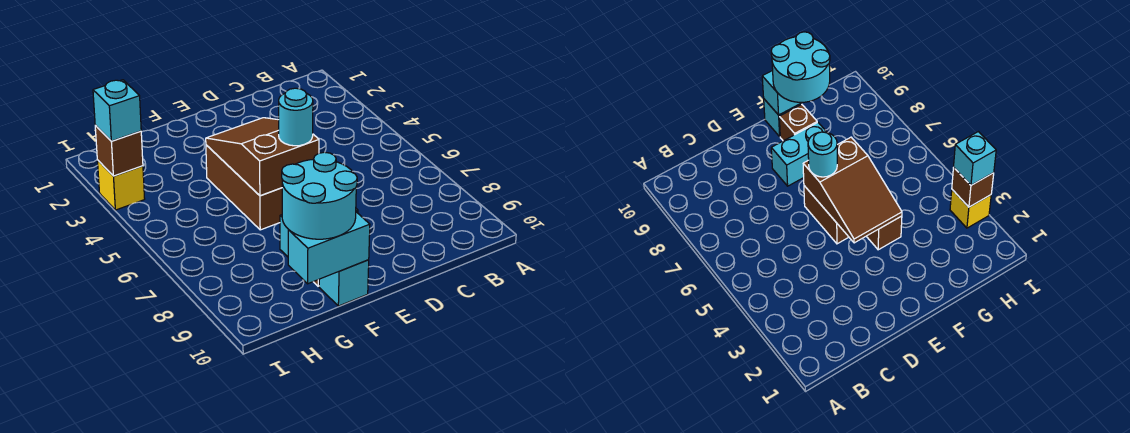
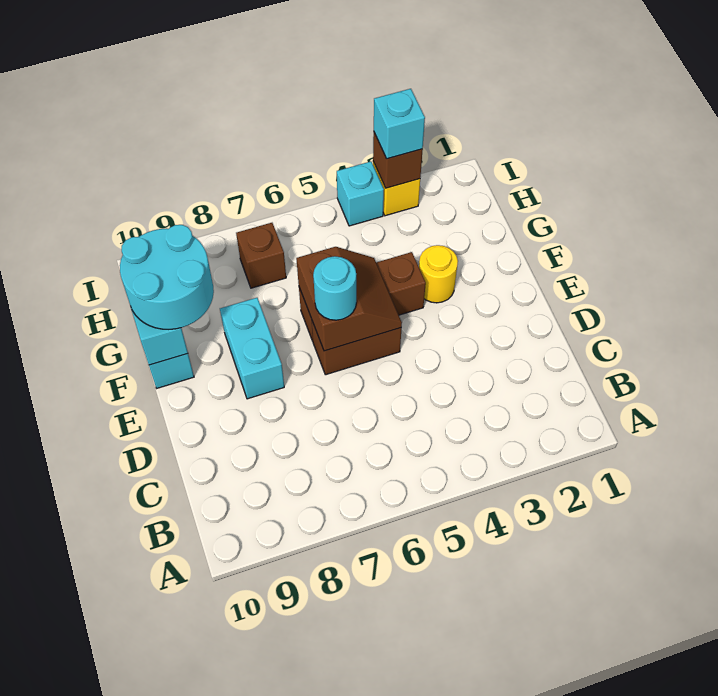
brown slope E4:F6 level 2 top 6 -> brown slope E5:F6 level 2 top 6
none -> yellow round brick F3 level 1
brown brick F9 level 1 -> brown brick H7 level 1
none -> cyan brick I4 level 1

